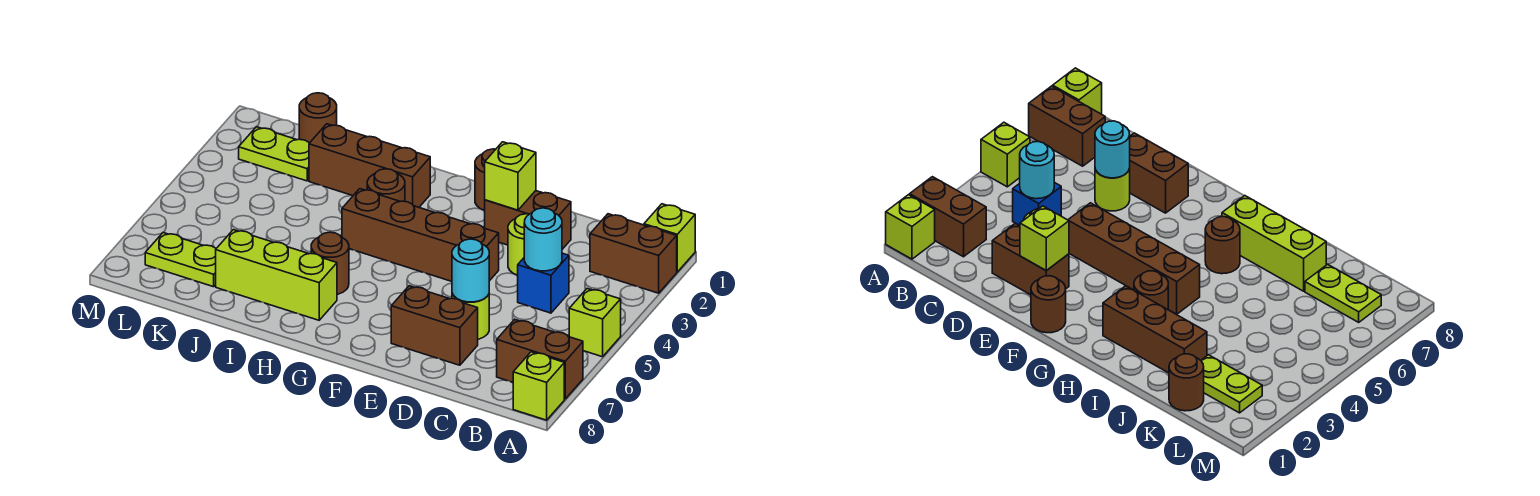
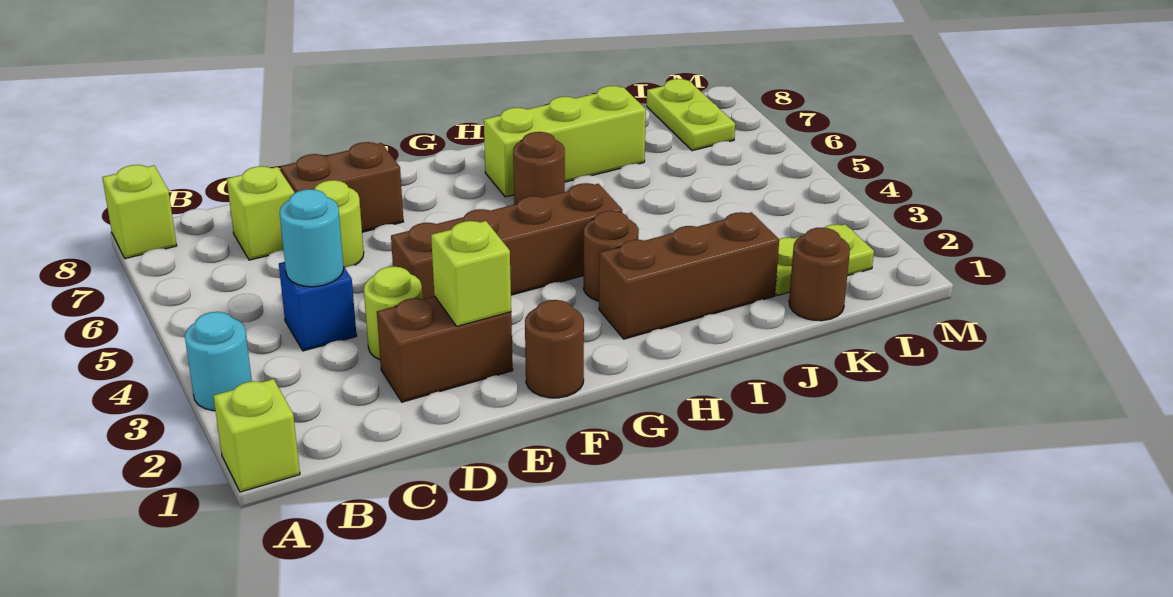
brown brick A2:B2 level 1 -> none
lime brick A5 level 1 -> lime brick C7 level 1
brown brick A7:B7 level 1 -> none
cyan round brick D6 level 2 -> cyan round brick A3 level 1
lime plate K7:L7 level 1 -> lime plate L7:L8 level 1

